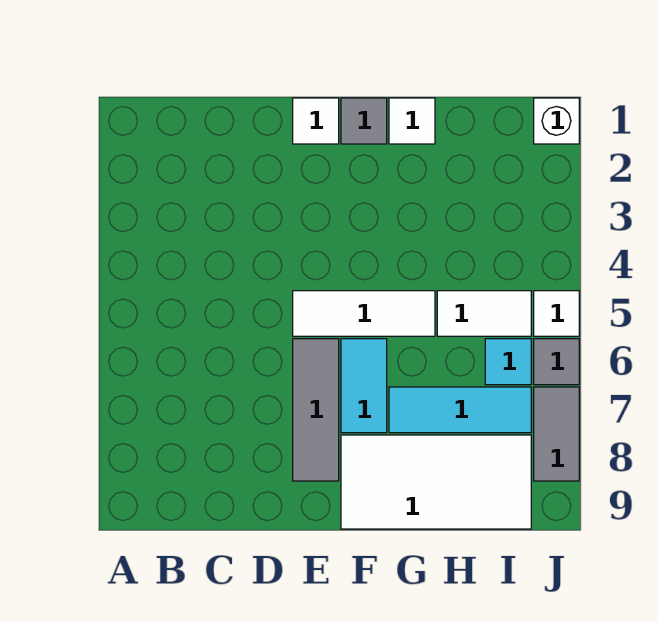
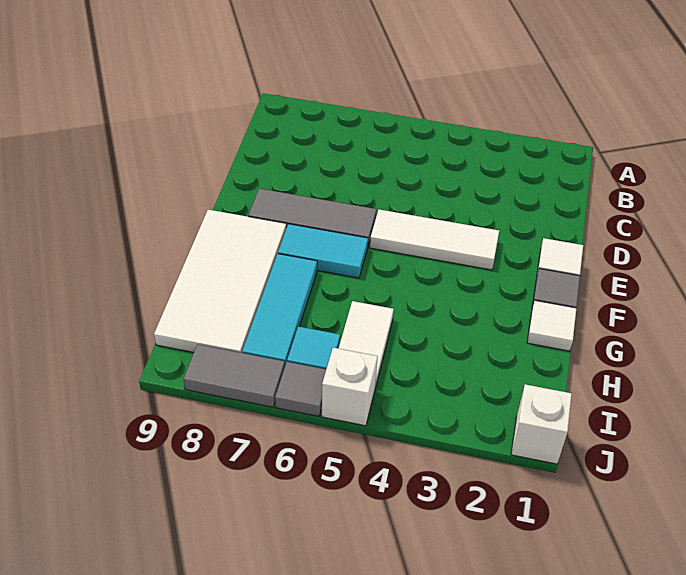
white tile E5:G5 level 1 -> white tile E3:E5 level 1
white tile J5 level 1 -> white brick J5 level 1

